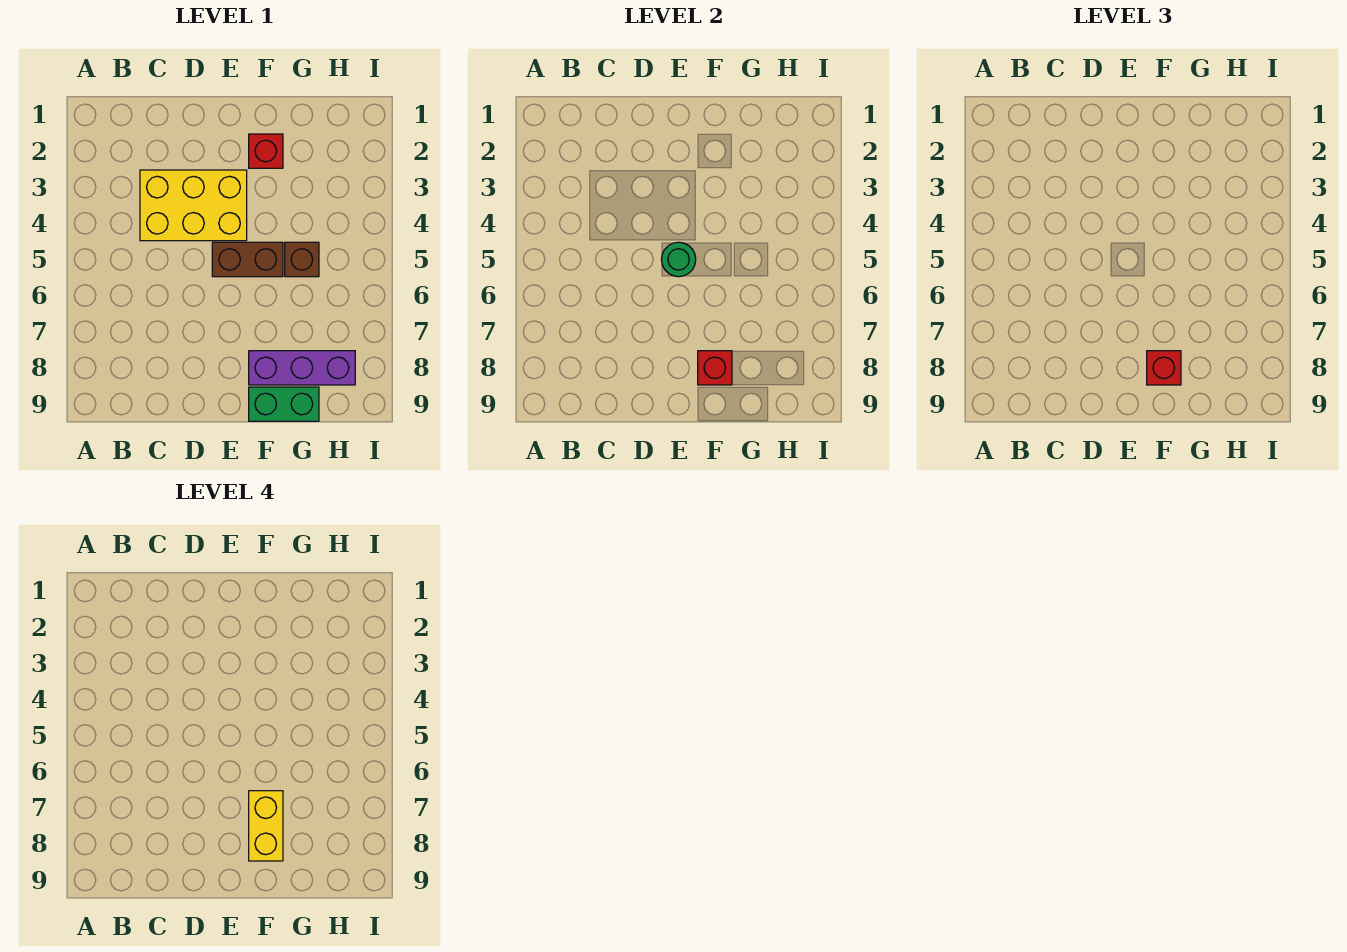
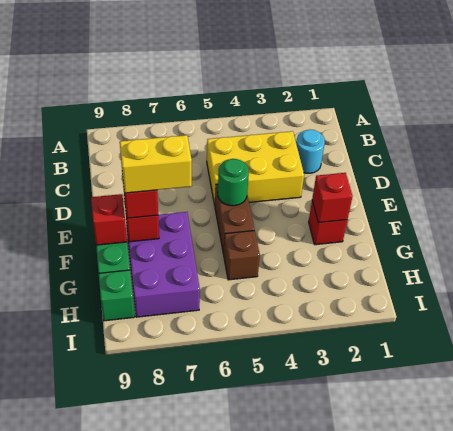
none -> cyan round brick C2 level 1
yellow brick C3:E4 level 1 -> yellow brick C3:D5 level 1
none -> red brick F2 level 2
purple brick F8:H8 level 1 -> purple brick F7:H8 level 1
none -> red brick F9 level 2
none -> green brick H9 level 1

